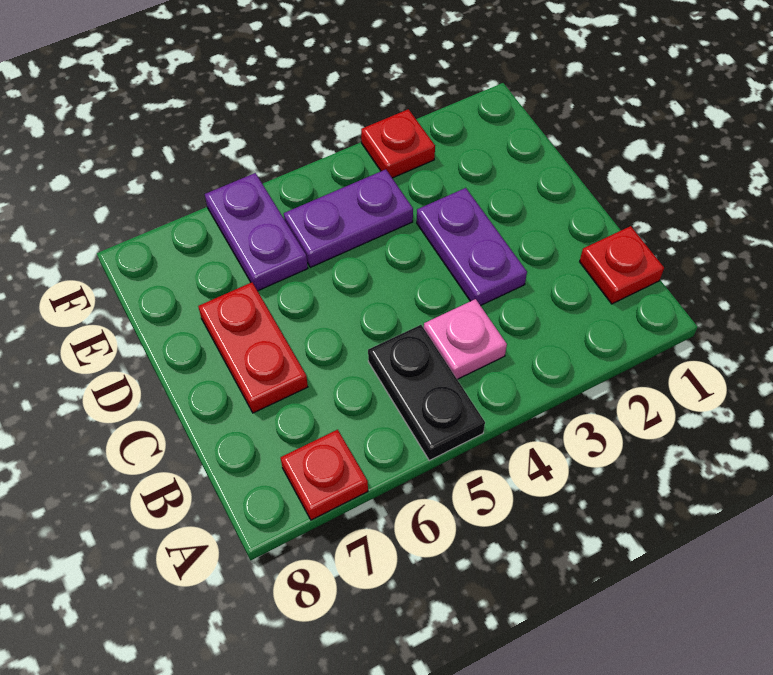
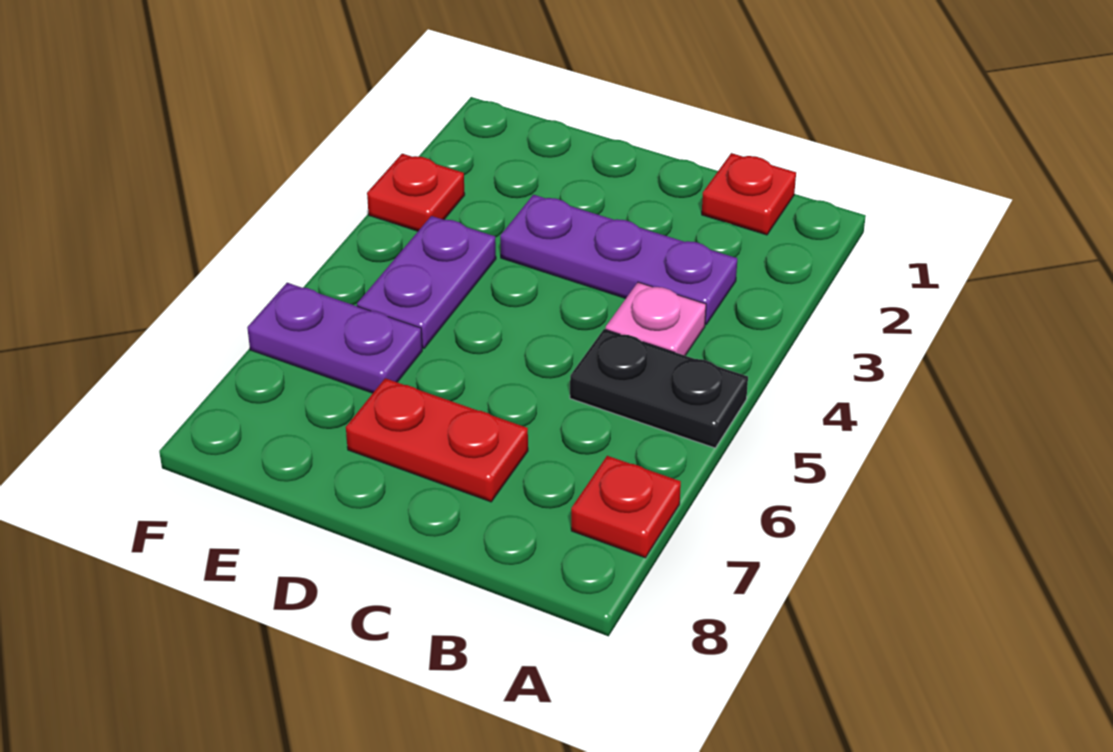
purple plate C3:D3 level 1 -> purple plate B3:D3 level 1

